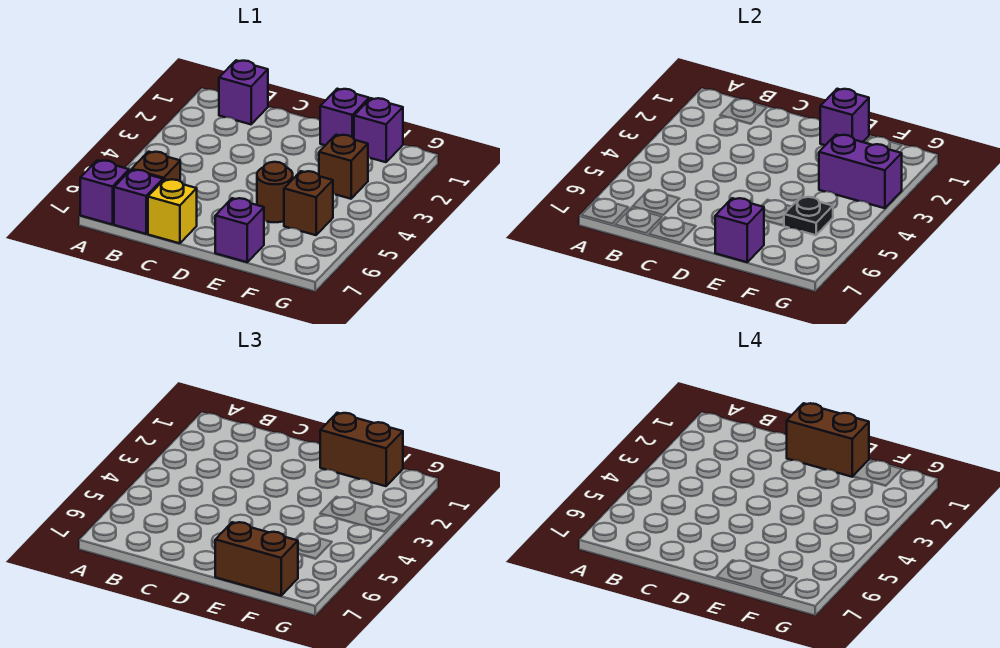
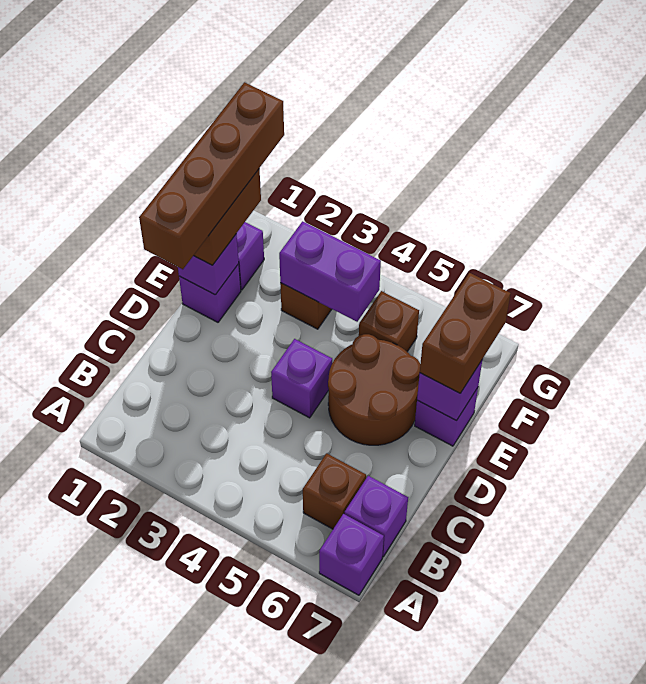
purple brick B1 level 1 -> purple brick D4 level 1
yellow brick C7 level 1 -> none
brown brick D1:E1 level 4 -> brown brick D1:G1 level 4
brown round brick E5 level 1 -> brown round brick D5:E6 level 1
purple brick F3:G3 level 2 -> purple brick F3:F4 level 2
black plate F5 level 2 -> none

